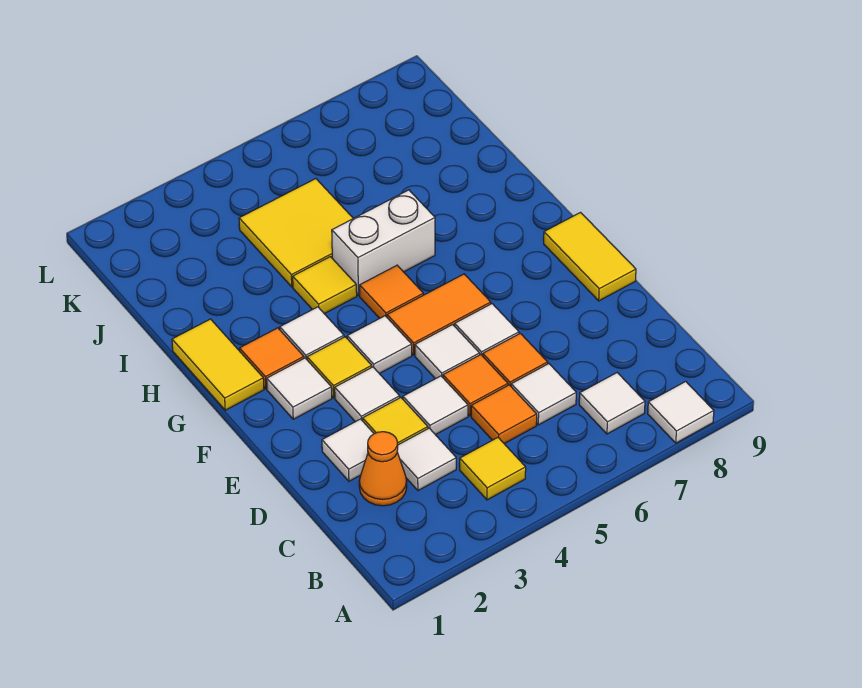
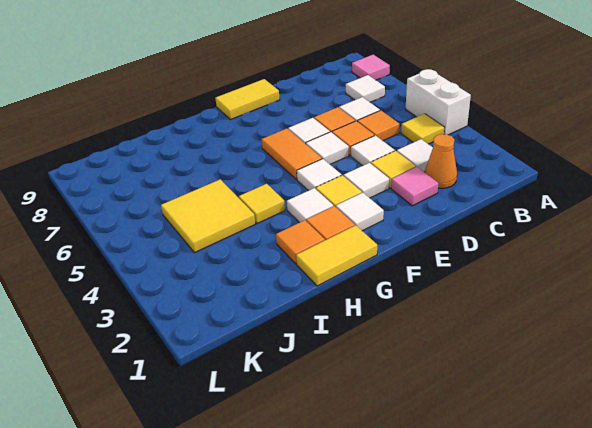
white tile A8 level 1 -> pink tile A8 level 1
white tile D2 level 1 -> pink tile D2 level 1
orange tile G5 level 1 -> orange tile H2 level 1
white brick H5:H6 level 1 -> white brick A4:A5 level 1

